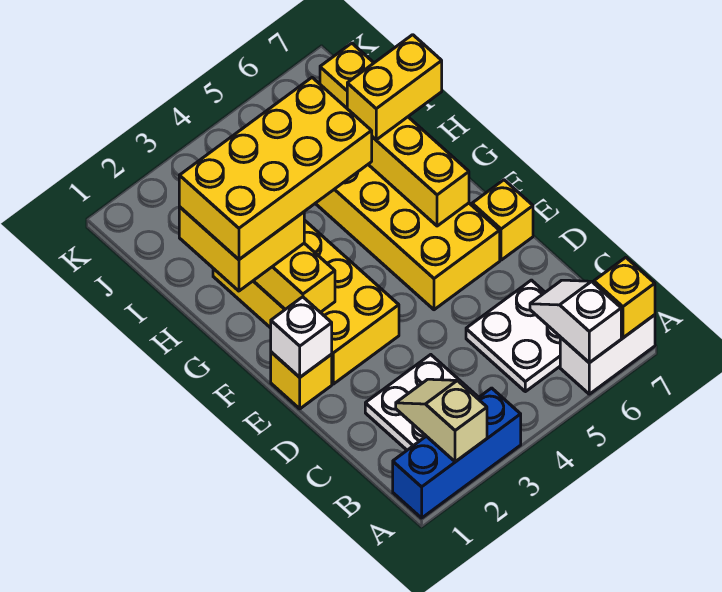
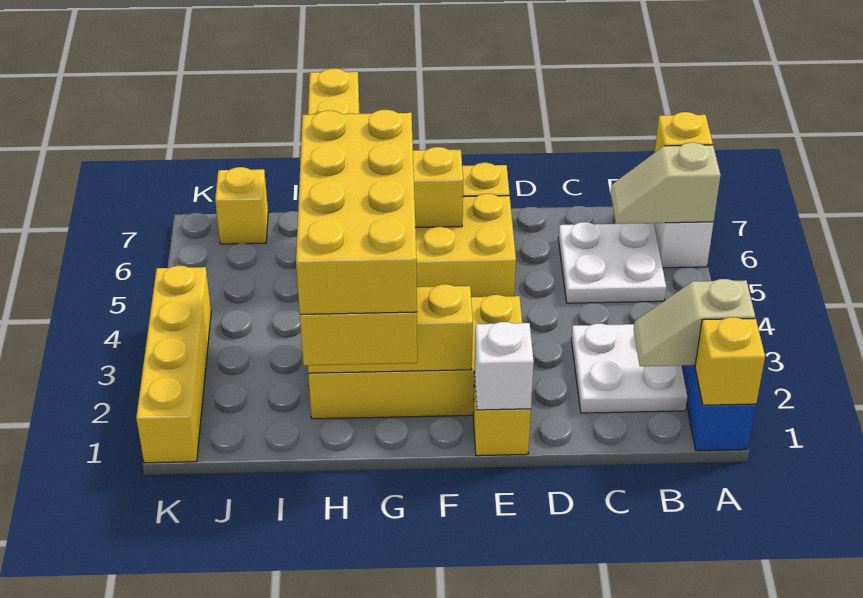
none -> yellow brick A1 level 2
white slope A6:B6 level 2 top A -> tan slope A6:B6 level 2 top A
none -> yellow brick K1:K4 level 1

